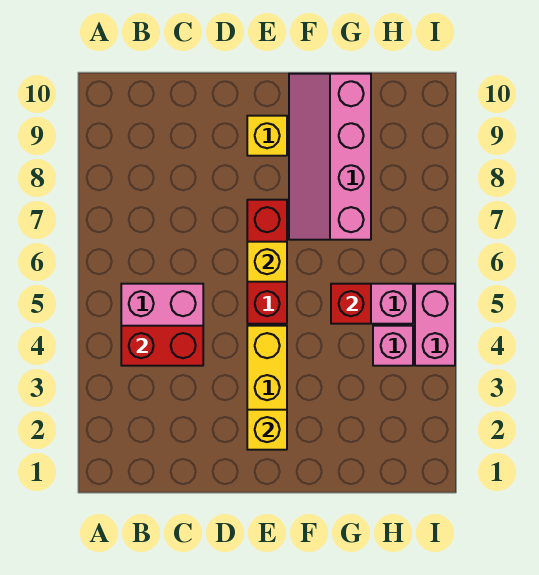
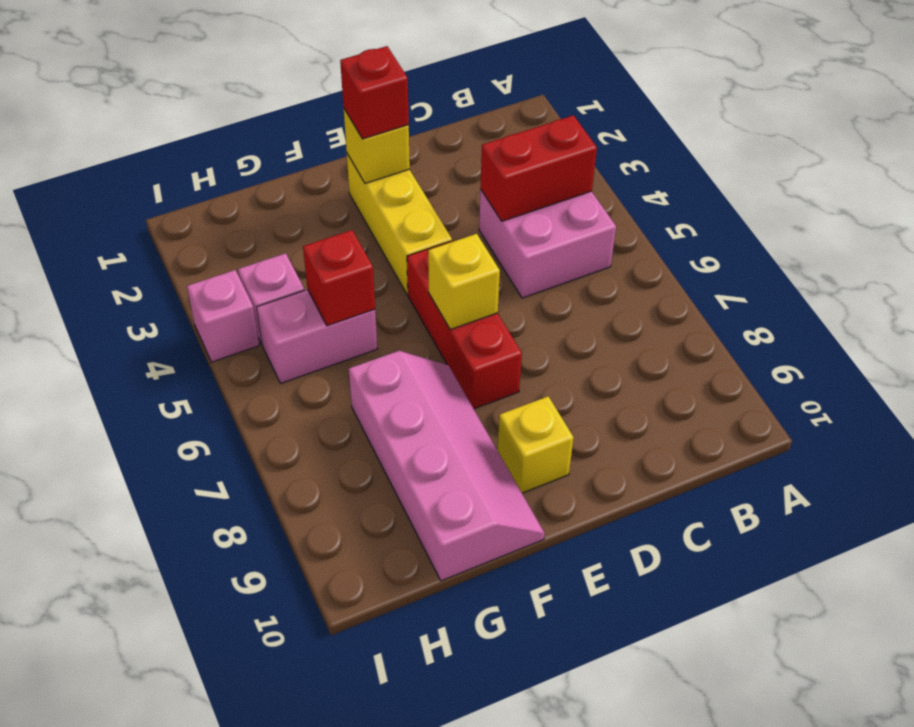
none -> red brick E2 level 3
pink brick I4:I5 level 1 -> pink brick I4 level 1

